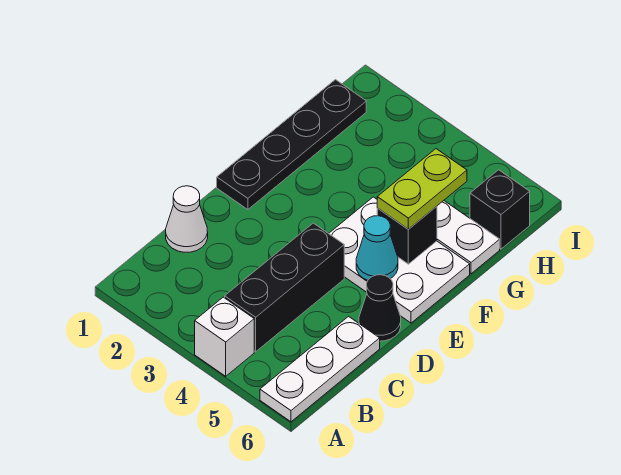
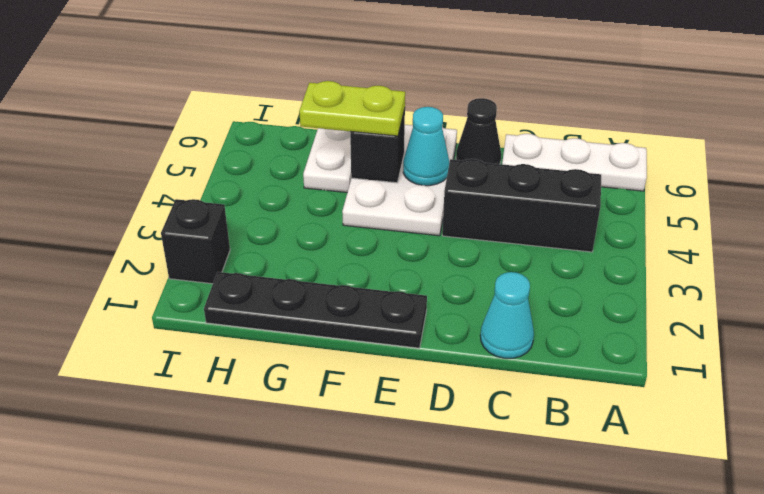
white brick A4 level 1 -> none
white cone C1 level 1 -> cyan cone C1 level 1
black brick H6 level 1 -> black brick I2 level 1

